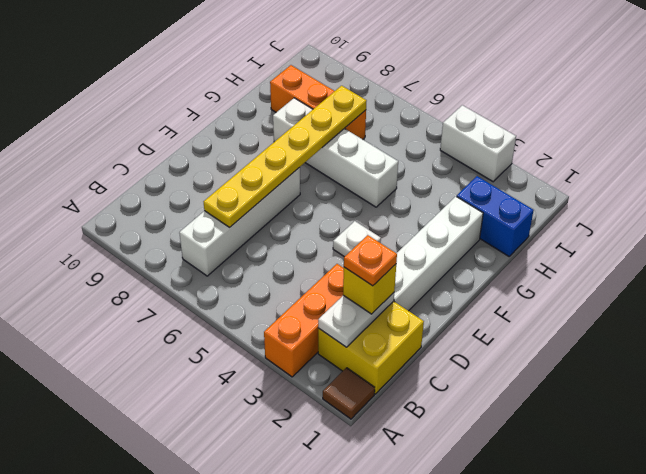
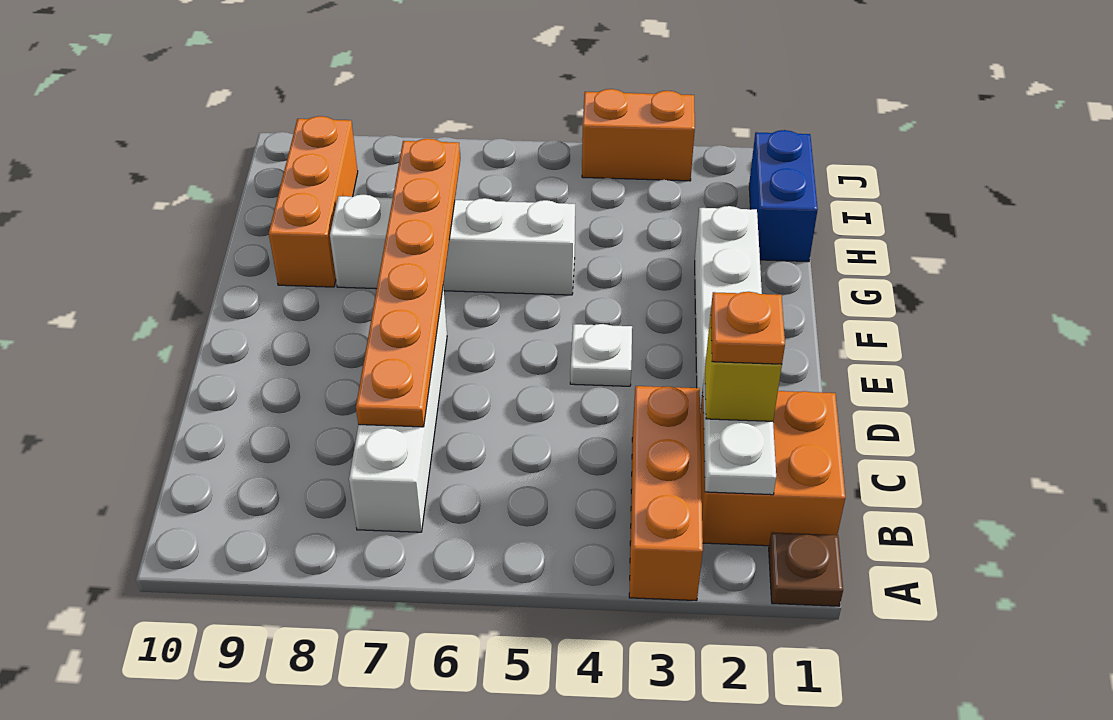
brown tile A1 level 1 -> brown plate A1 level 1
yellow brick B1:C2 level 1 -> orange brick B1:C2 level 1
yellow plate C7:H7 level 2 -> orange plate C7:H7 level 2
blue brick H1:H2 level 1 -> blue brick H1:I1 level 1
orange brick H7:H9 level 1 -> orange brick G9:I9 level 1
white brick J3:J4 level 1 -> orange brick J3:J4 level 1

